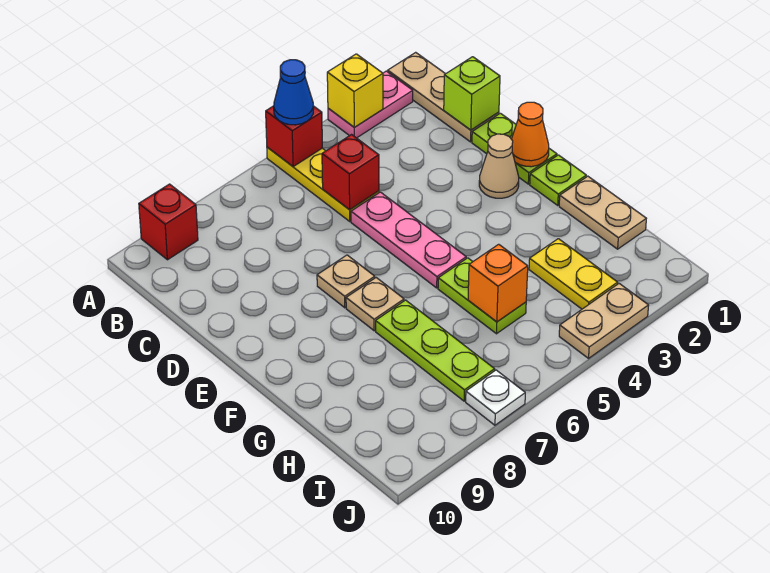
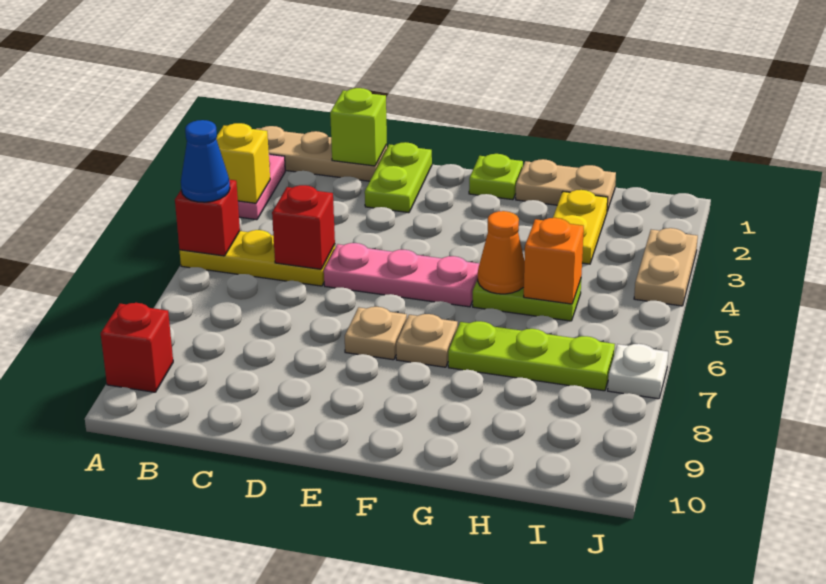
lime plate D1:E1 level 1 -> lime plate D1:D2 level 1
orange cone E1 level 2 -> orange cone G5 level 2
tan cone E2 level 1 -> none
yellow plate H3:I3 level 1 -> yellow plate H2:H3 level 1

